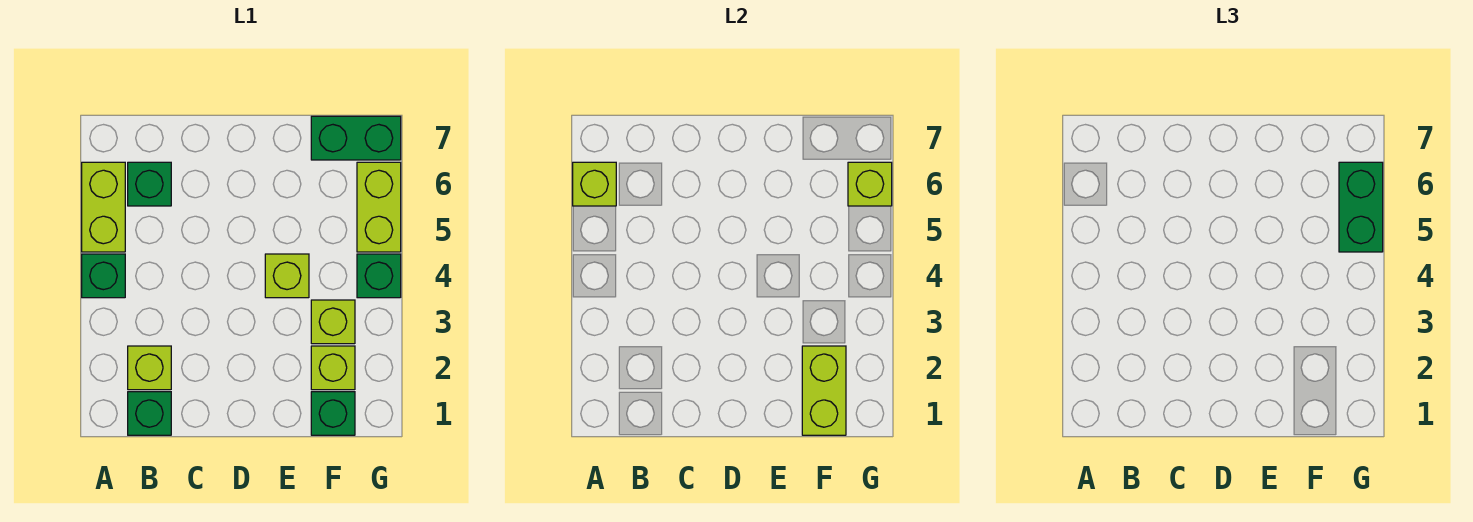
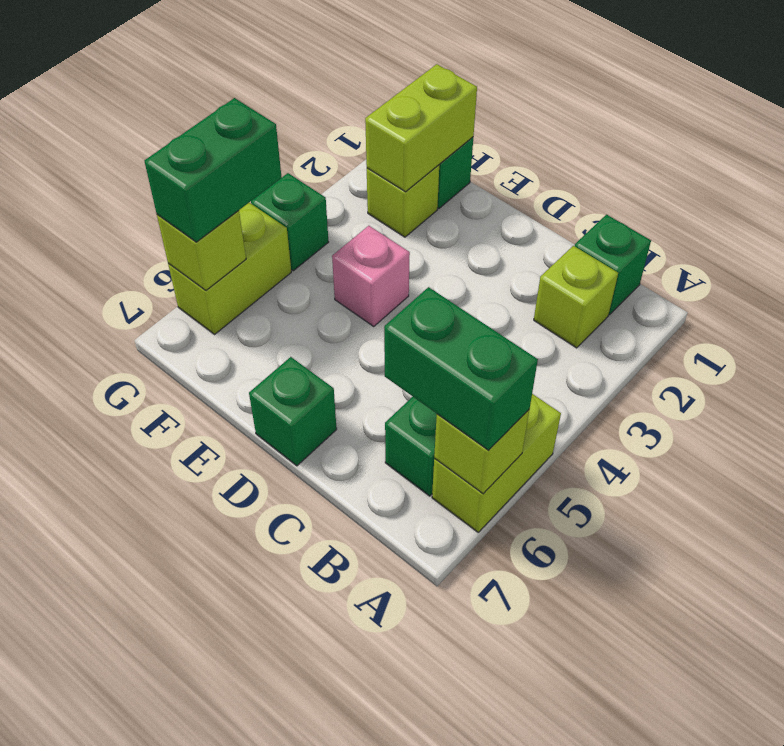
green brick A4 level 1 -> green brick D7 level 1
lime brick E4 level 1 -> pink brick E4 level 1
lime brick F3 level 1 -> none
green brick F7:G7 level 1 -> green brick A6:B6 level 3

